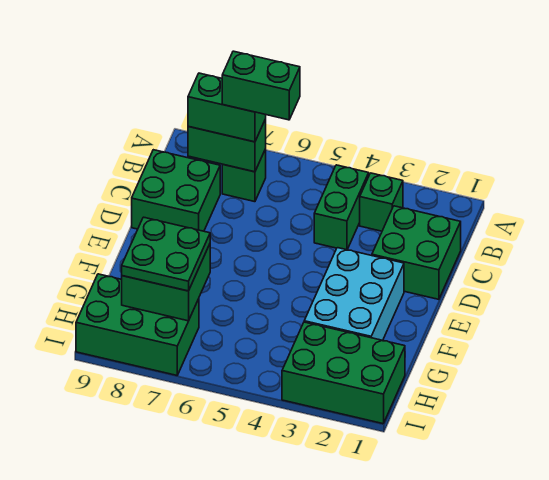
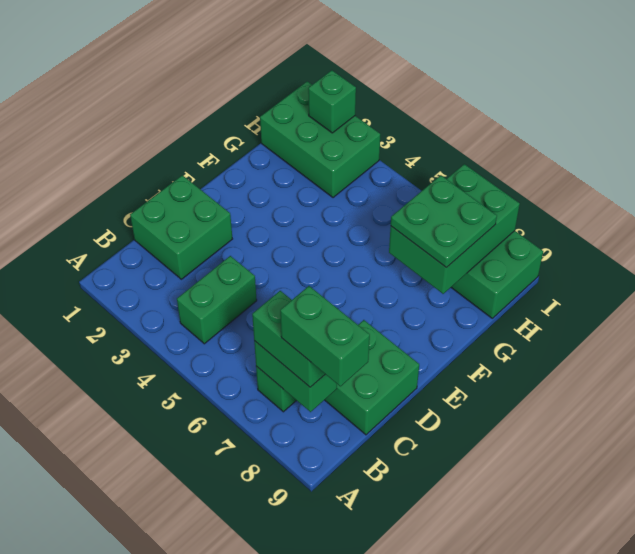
green brick B3 level 1 -> green brick I2 level 2
green brick B6:B7 level 4 -> green brick B8:B9 level 4
cyan brick E2:G3 level 1 -> none
green brick G7:H8 level 2 -> green brick G7:I8 level 2

